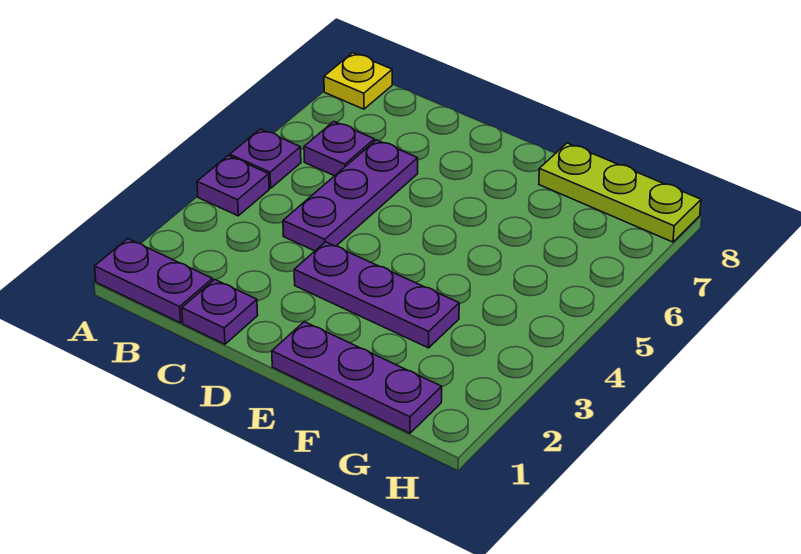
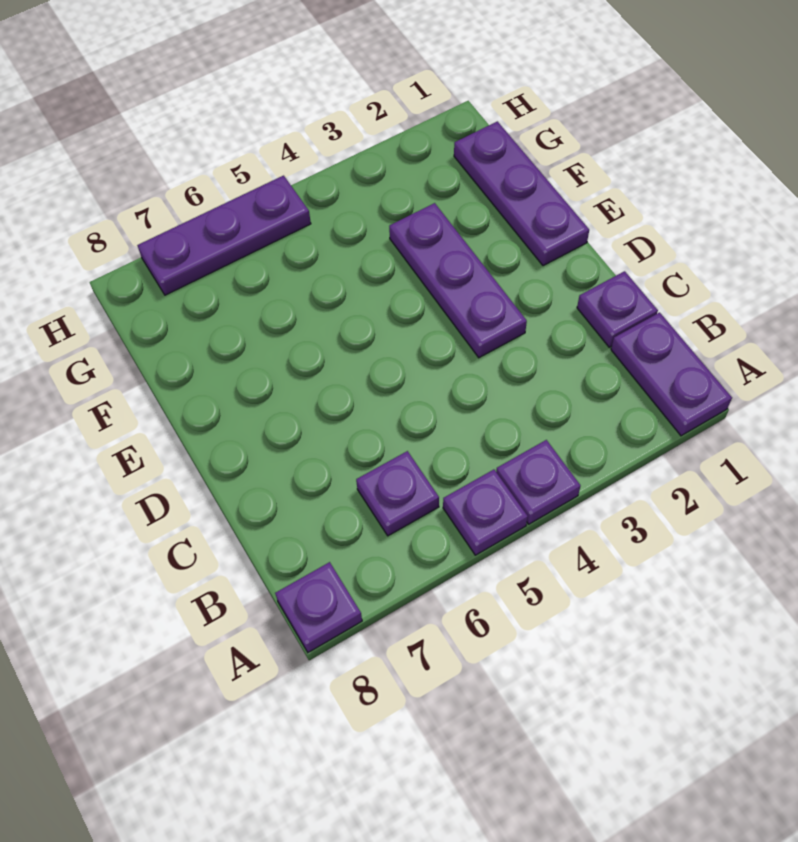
yellow plate A8 level 1 -> purple plate A8 level 1
purple plate C4:C6 level 1 -> purple plate H5:H7 level 1
lime plate F8:H8 level 1 -> none

